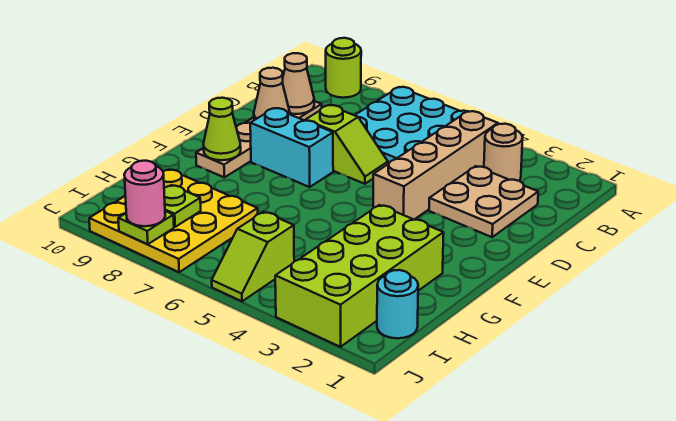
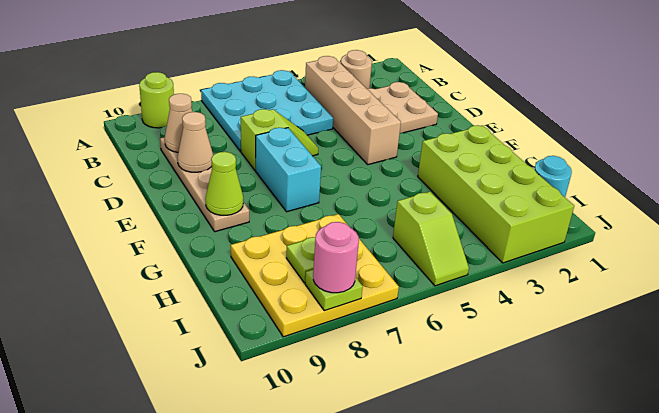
cyan brick E7:E8 level 1 -> cyan brick E7:F7 level 1

